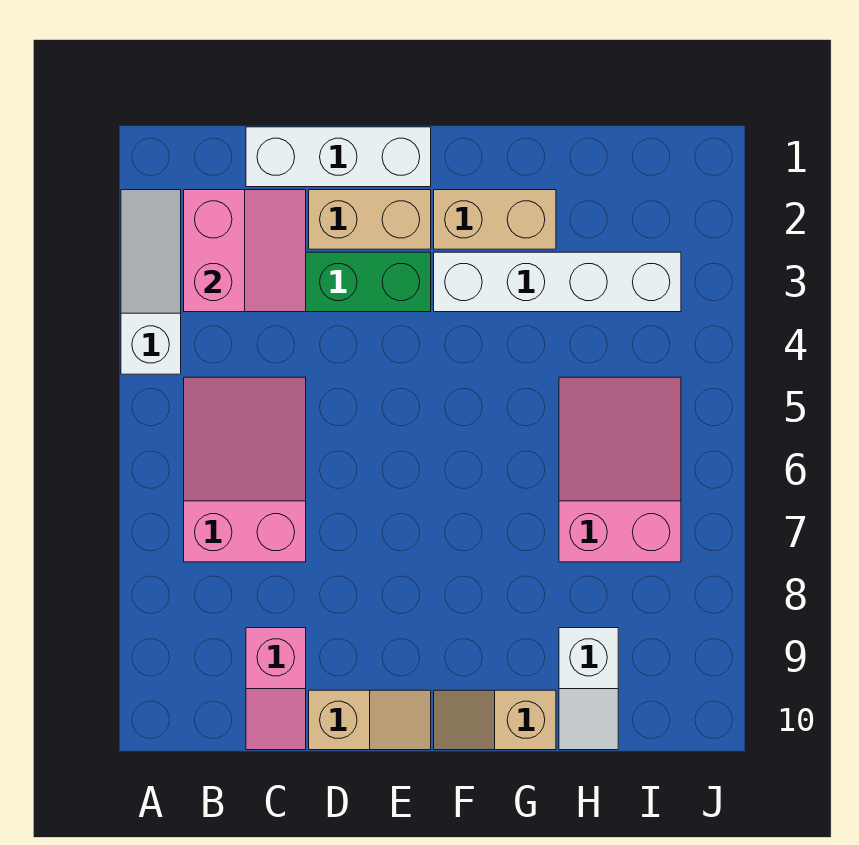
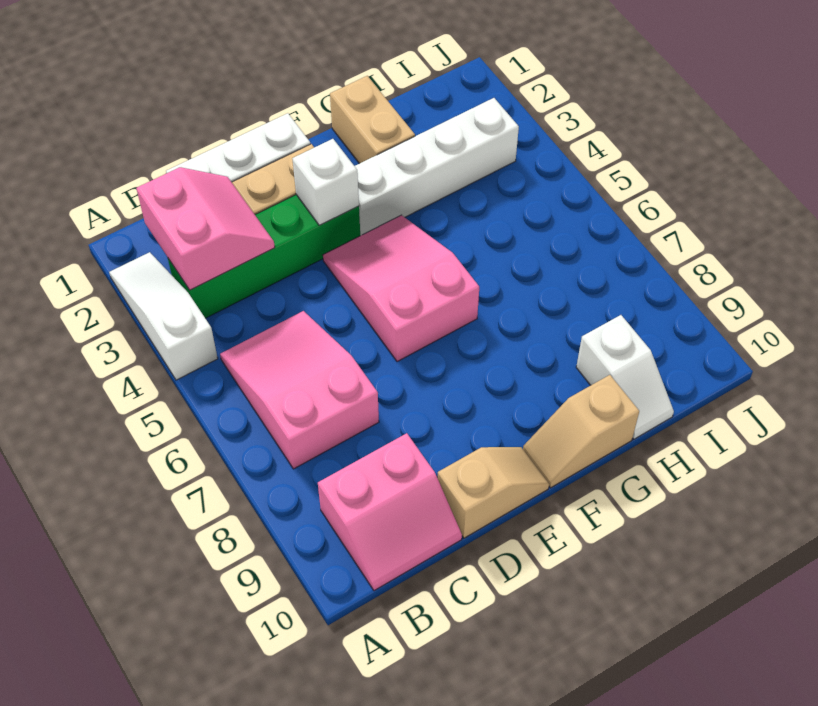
pink slope C9:C10 level 1 top 9 -> pink slope B9:C10 level 1 top 9
none -> white brick E3 level 2
tan brick F2:G2 level 1 -> tan brick G1:G2 level 1
pink slope H5:I7 level 1 top 7 -> pink slope E4:F6 level 1 top 6

